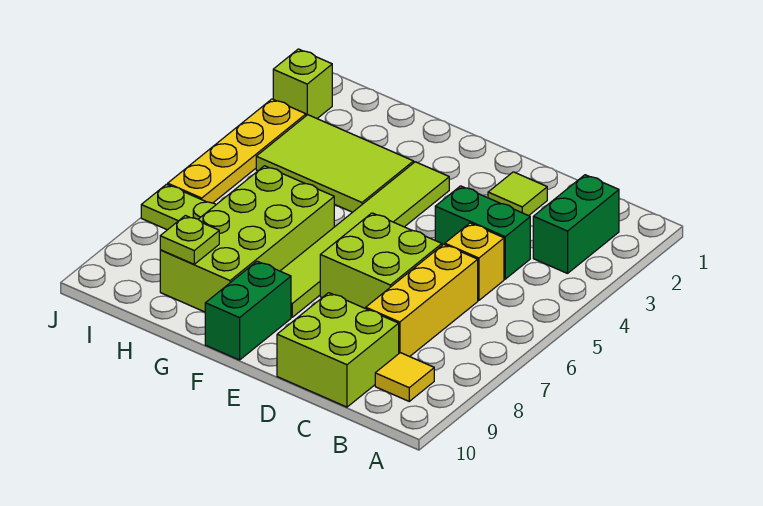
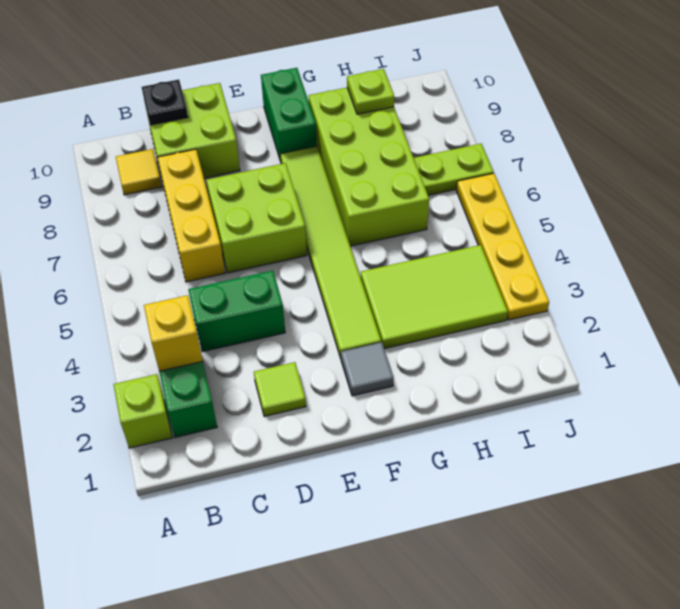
yellow brick C5 level 1 -> yellow brick B3 level 2
none -> black plate C10 level 2
none -> grey tile F2 level 1
lime brick J2 level 1 -> lime brick A2 level 1

